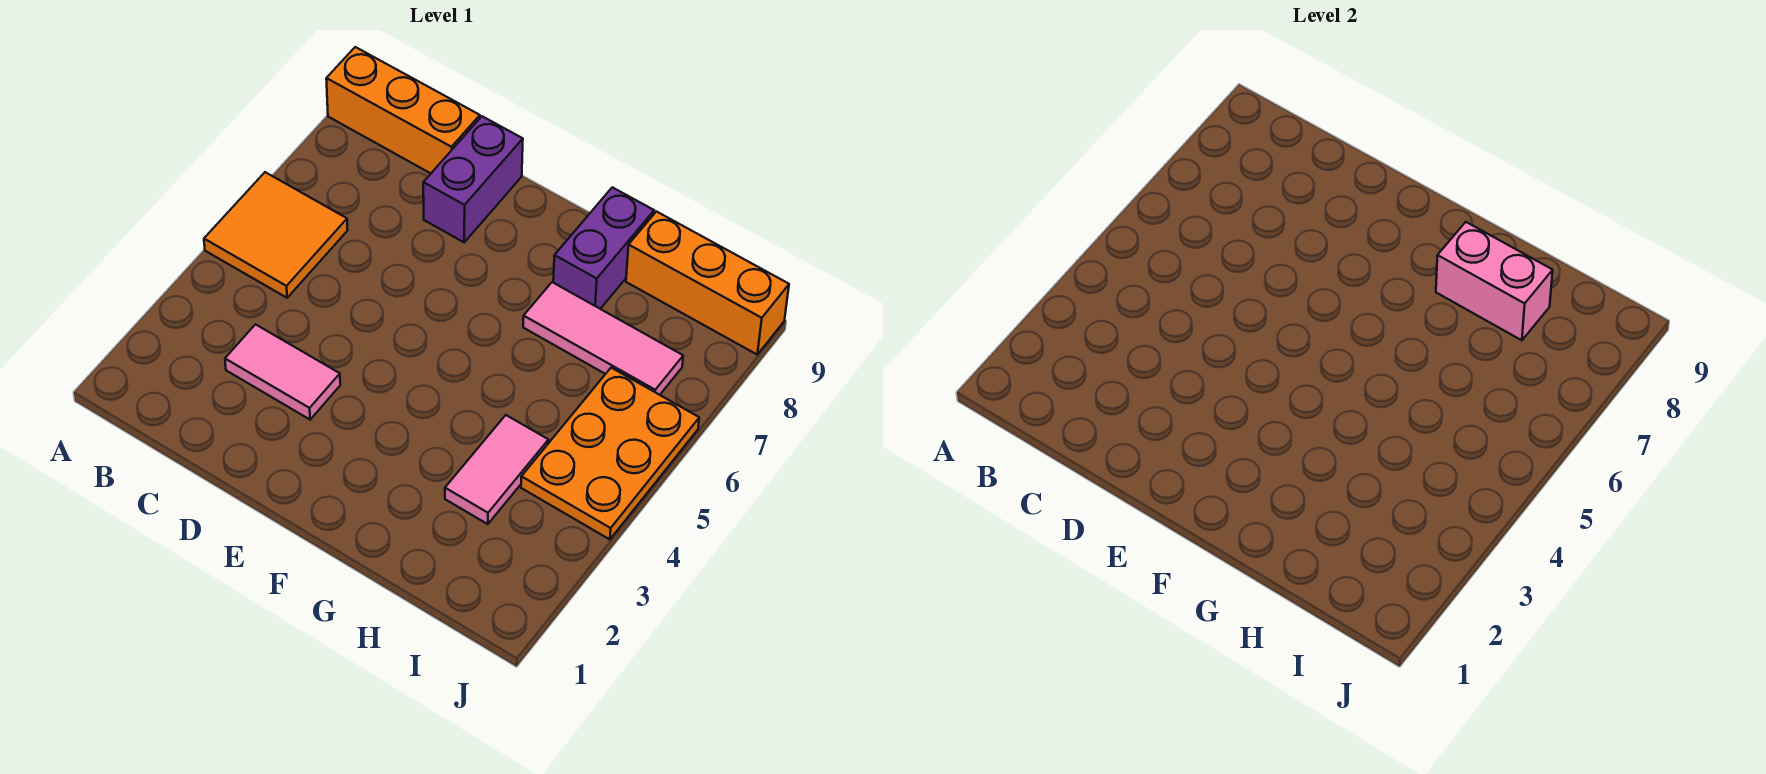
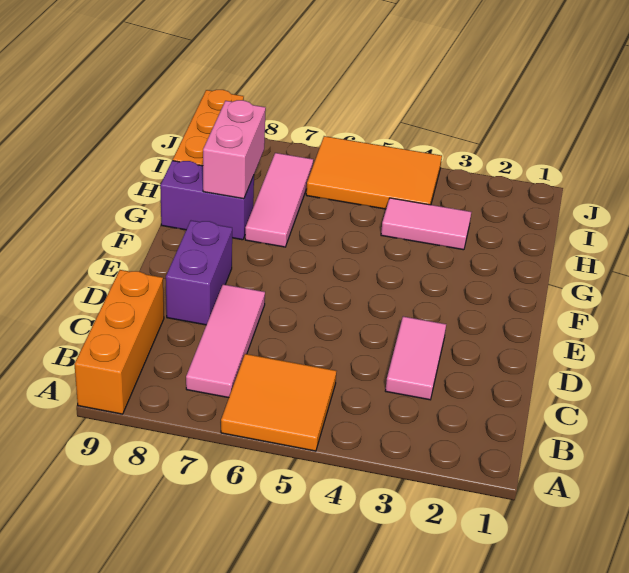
none -> pink tile B7:D7 level 1
purple brick D8:D9 level 1 -> purple brick D8:E8 level 1
orange plate I4:J6 level 1 -> orange tile I4:J6 level 1

